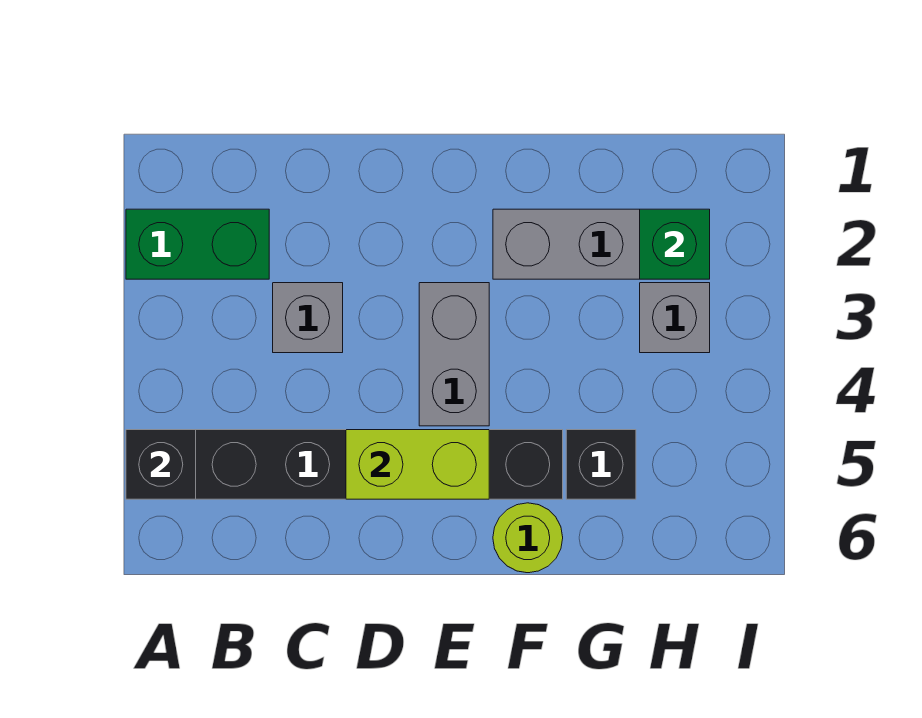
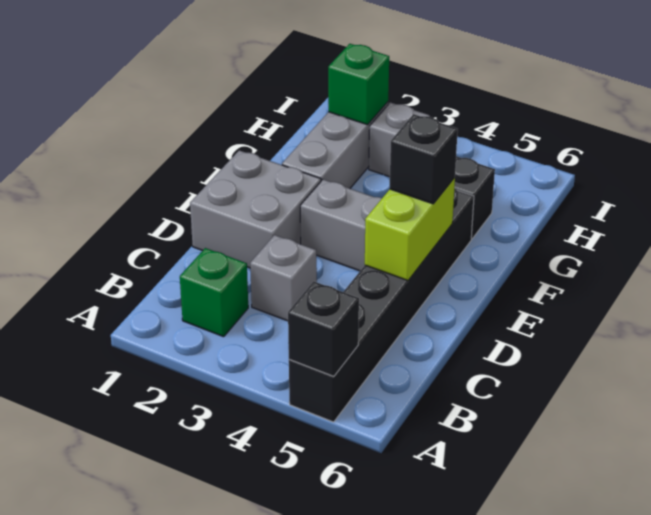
green brick A2:B2 level 1 -> green brick B2 level 1
none -> grey brick D1:E2 level 1
none -> black brick E5 level 3
lime round brick F6 level 1 -> none

